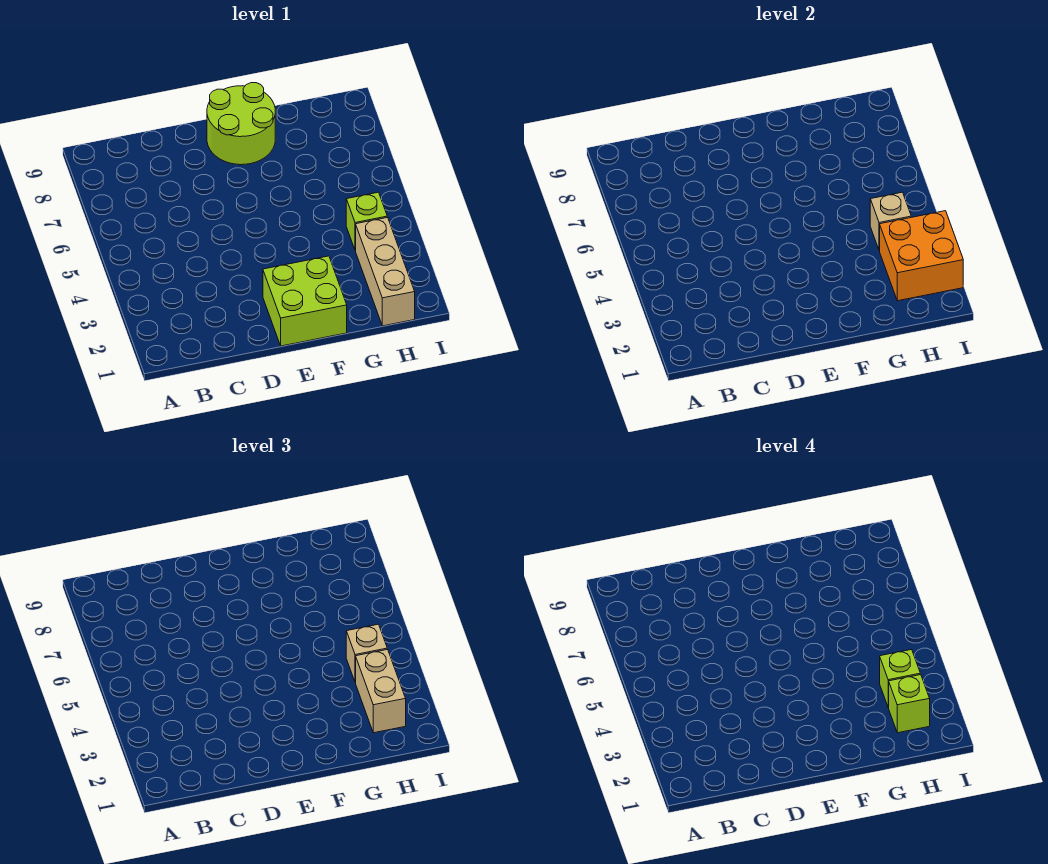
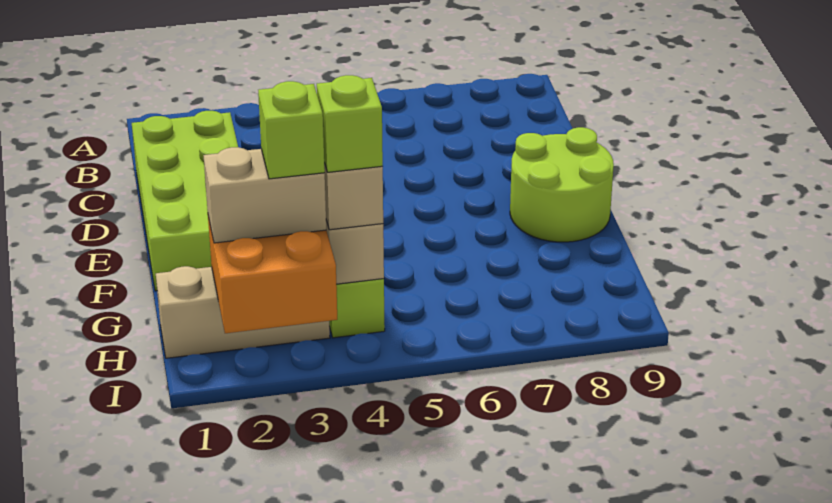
lime brick E1:F2 level 1 -> lime brick C1:F2 level 1
lime brick H2 level 4 -> lime brick H4 level 4

